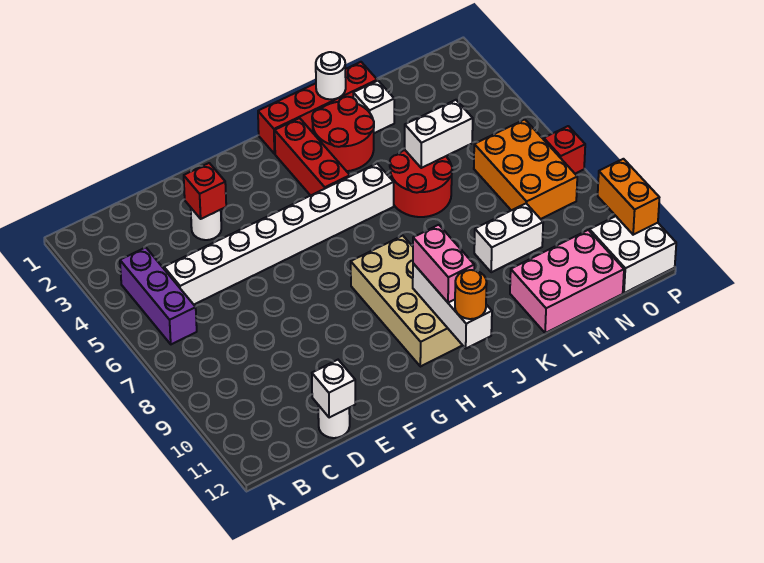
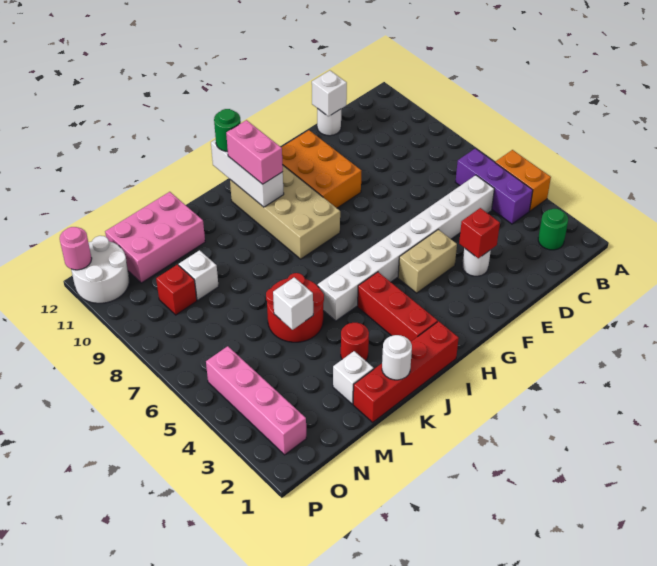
none -> green round brick B2 level 1
none -> tan brick F4:G4 level 1
orange round brick I12 level 3 -> green round brick I12 level 3
red round brick J2:K3 level 1 -> red round brick K3 level 1
white brick L5:M5 level 2 -> white brick L5 level 2
white brick L9:M9 level 1 -> white brick M9 level 1
orange brick N6:O8 level 1 -> orange brick F9:G11 level 1
none -> pink brick O2:O5 level 1
white brick O11:P12 level 1 -> white round brick O11:P12 level 1
red brick P7 level 1 -> red brick N9 level 1
orange brick P10:P11 level 2 -> orange brick A4:A5 level 1
none -> pink round brick P12 level 2

